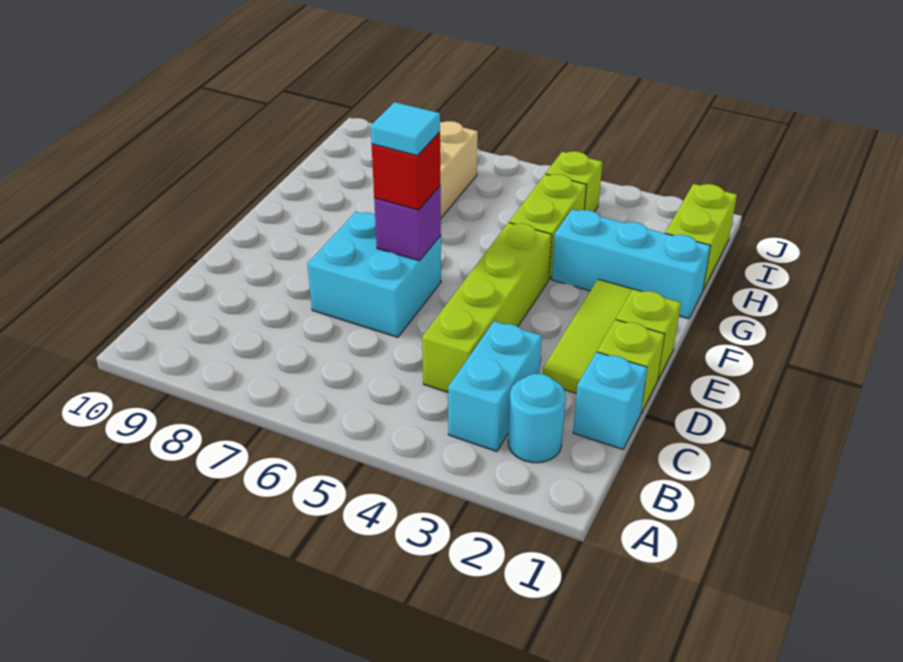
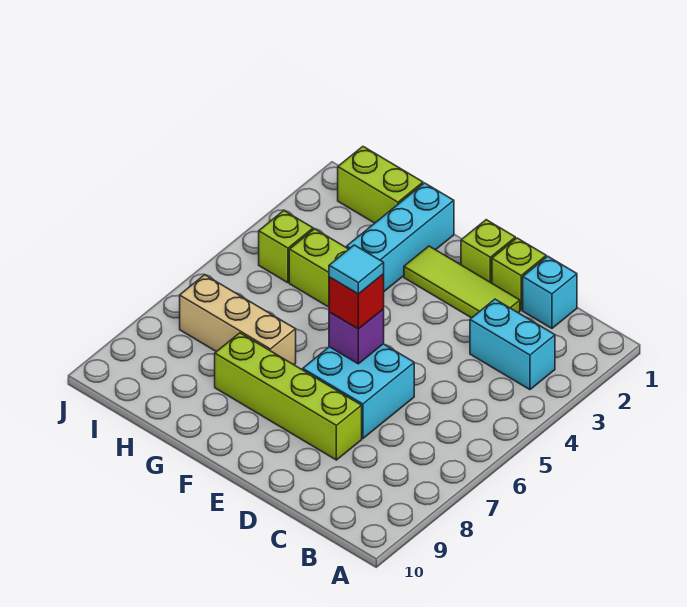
cyan round brick B2 level 1 -> none
lime brick C4:F4 level 1 -> lime brick D8:G8 level 1

